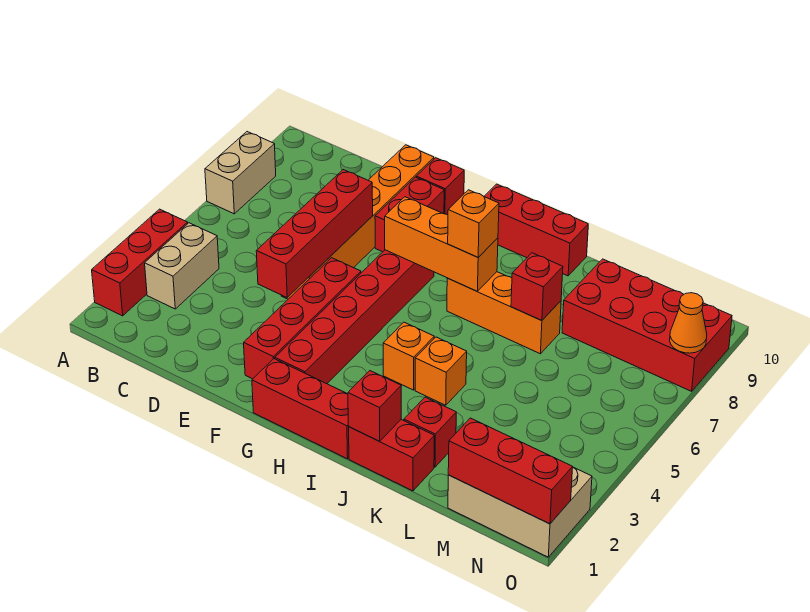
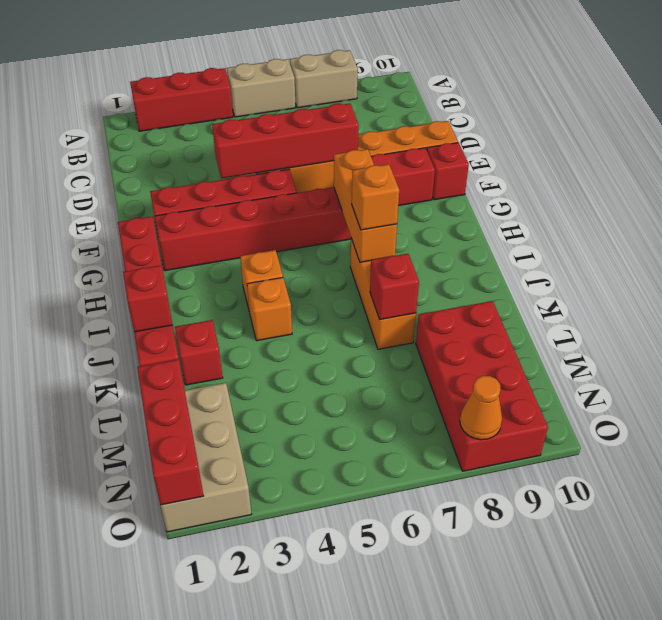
tan brick B3:B4 level 1 -> tan brick A5:A6 level 1
red brick H10:J10 level 1 -> none

